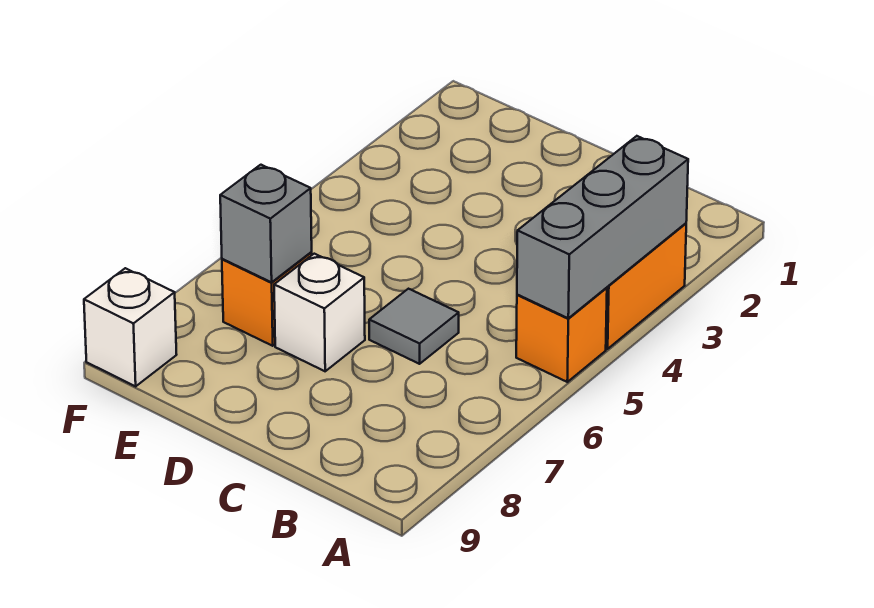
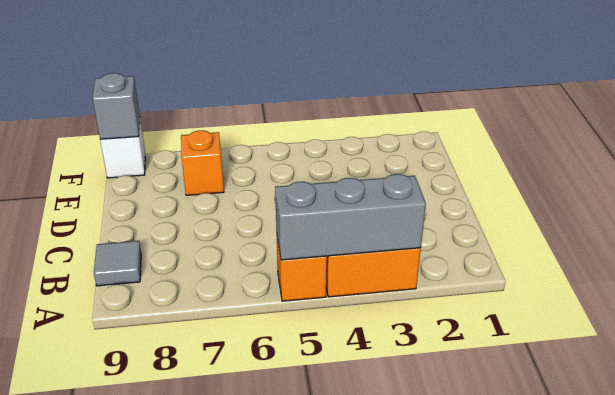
grey tile C6 level 1 -> grey tile B9 level 1
white brick D7 level 1 -> none
grey brick E7 level 2 -> grey brick F9 level 2

